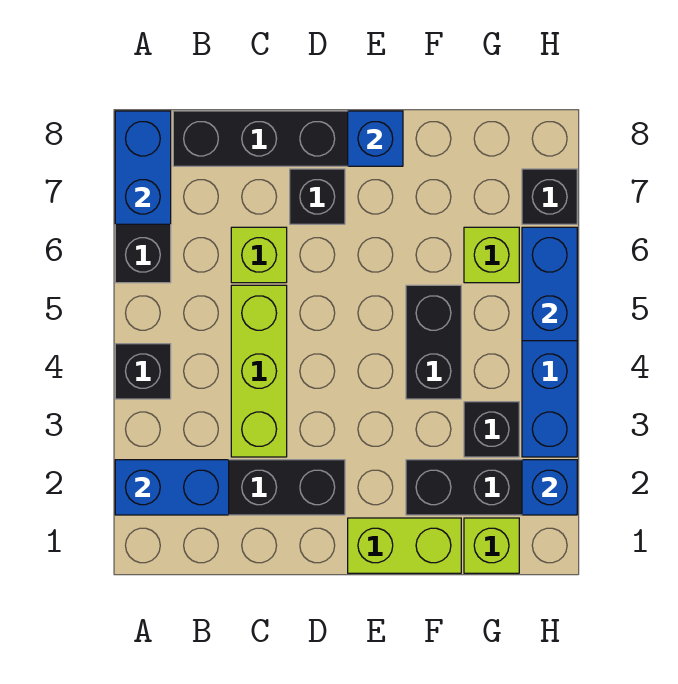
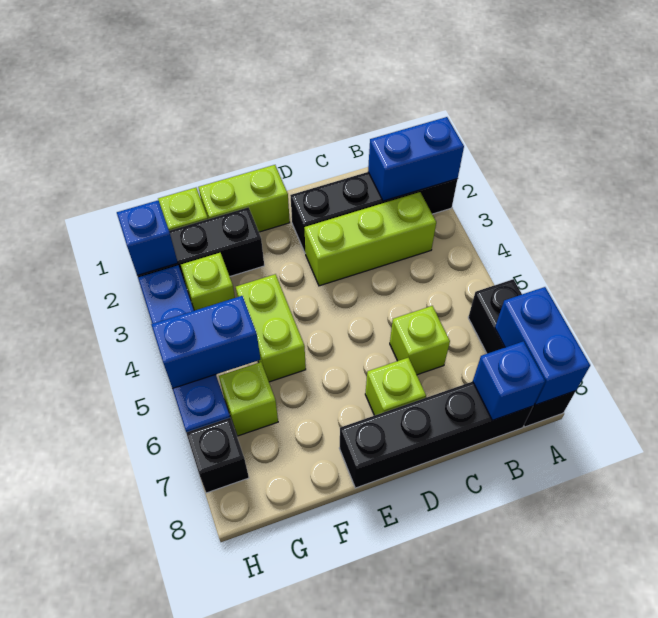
black brick A4 level 1 -> none
lime brick C3:C5 level 1 -> lime brick B3:D3 level 1
black brick D7 level 1 -> lime brick D7 level 1
blue brick E8 level 2 -> blue brick B8 level 2
black brick F4:F5 level 1 -> lime brick F4:F5 level 1
black brick G3 level 1 -> lime brick G3 level 1
blue brick H5:H6 level 2 -> blue brick G5:H5 level 2

